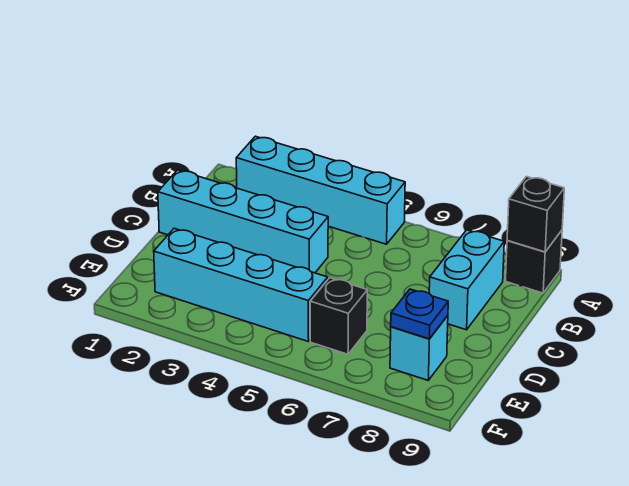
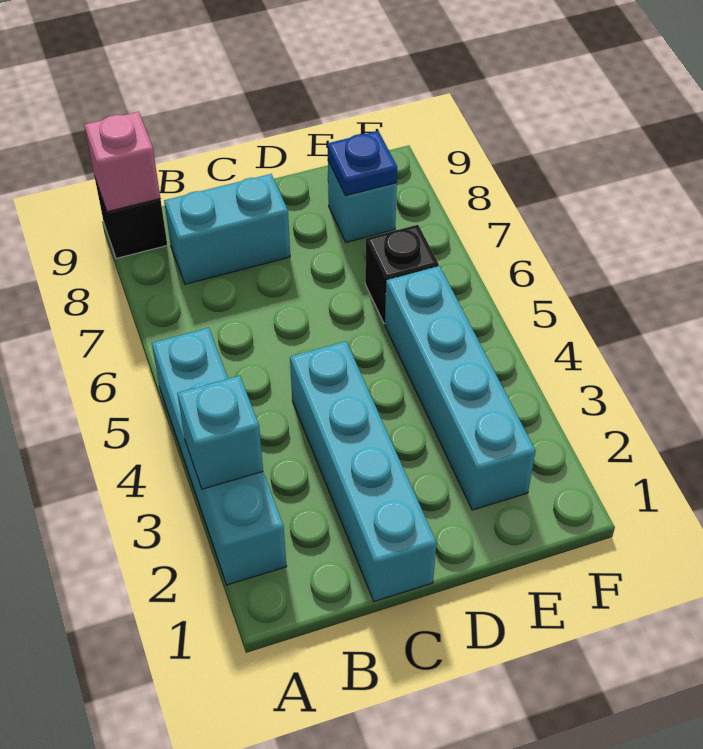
none -> cyan brick A3 level 2
black brick A9 level 2 -> pink brick A9 level 2

